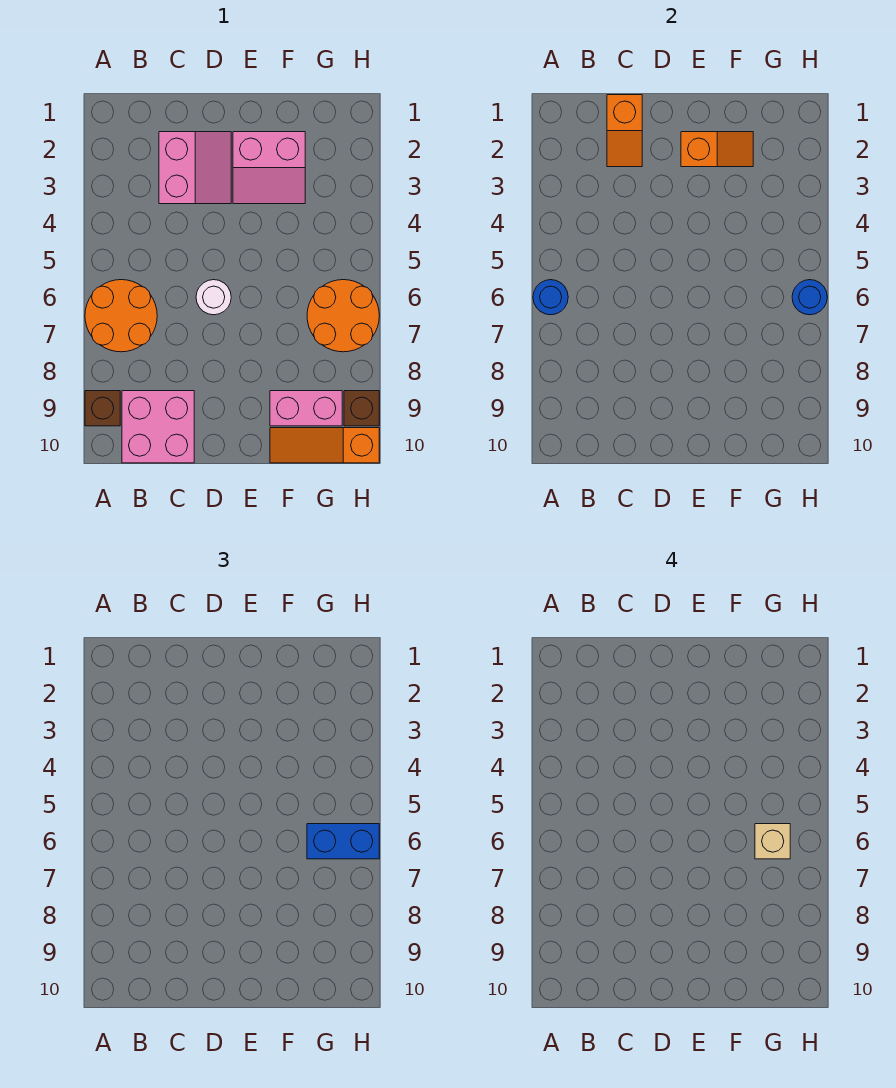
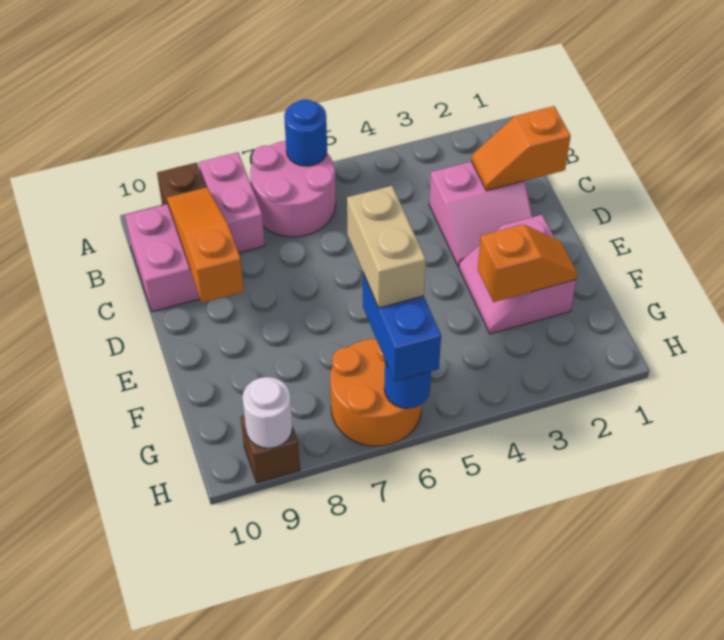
orange round brick A6:B7 level 1 -> pink round brick A6:B7 level 1
white round brick D6 level 1 -> white round brick H9 level 2
orange slope E2:F2 level 2 top E -> orange slope F2:F3 level 2 top 3
pink brick F9:G9 level 1 -> pink brick A8:B8 level 1
orange slope F10:H10 level 1 top H -> orange slope B9:D9 level 2 top D
tan brick G6 level 4 -> tan brick F6:G6 level 4

